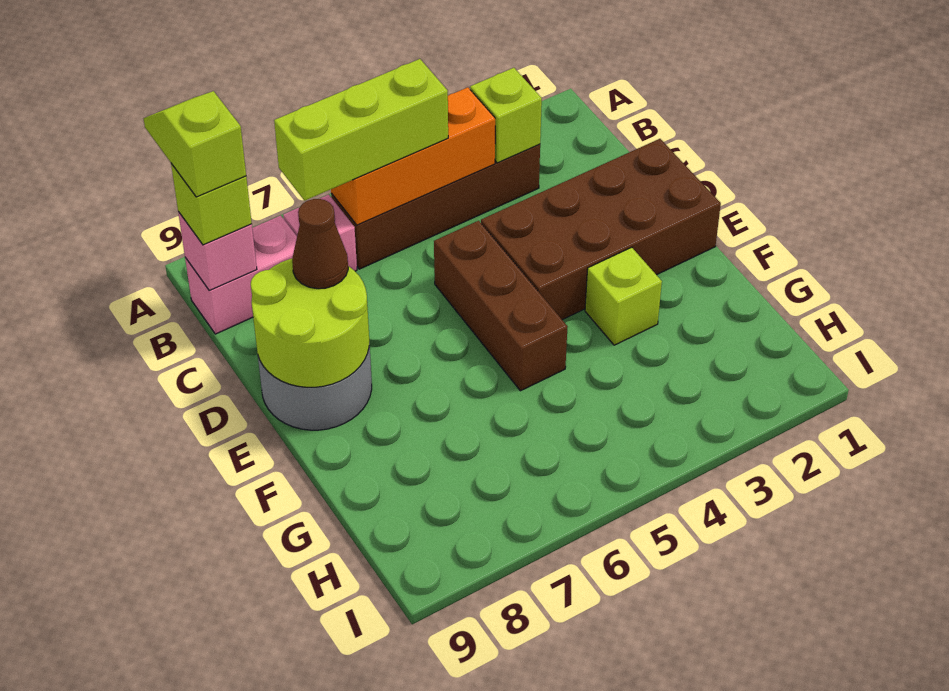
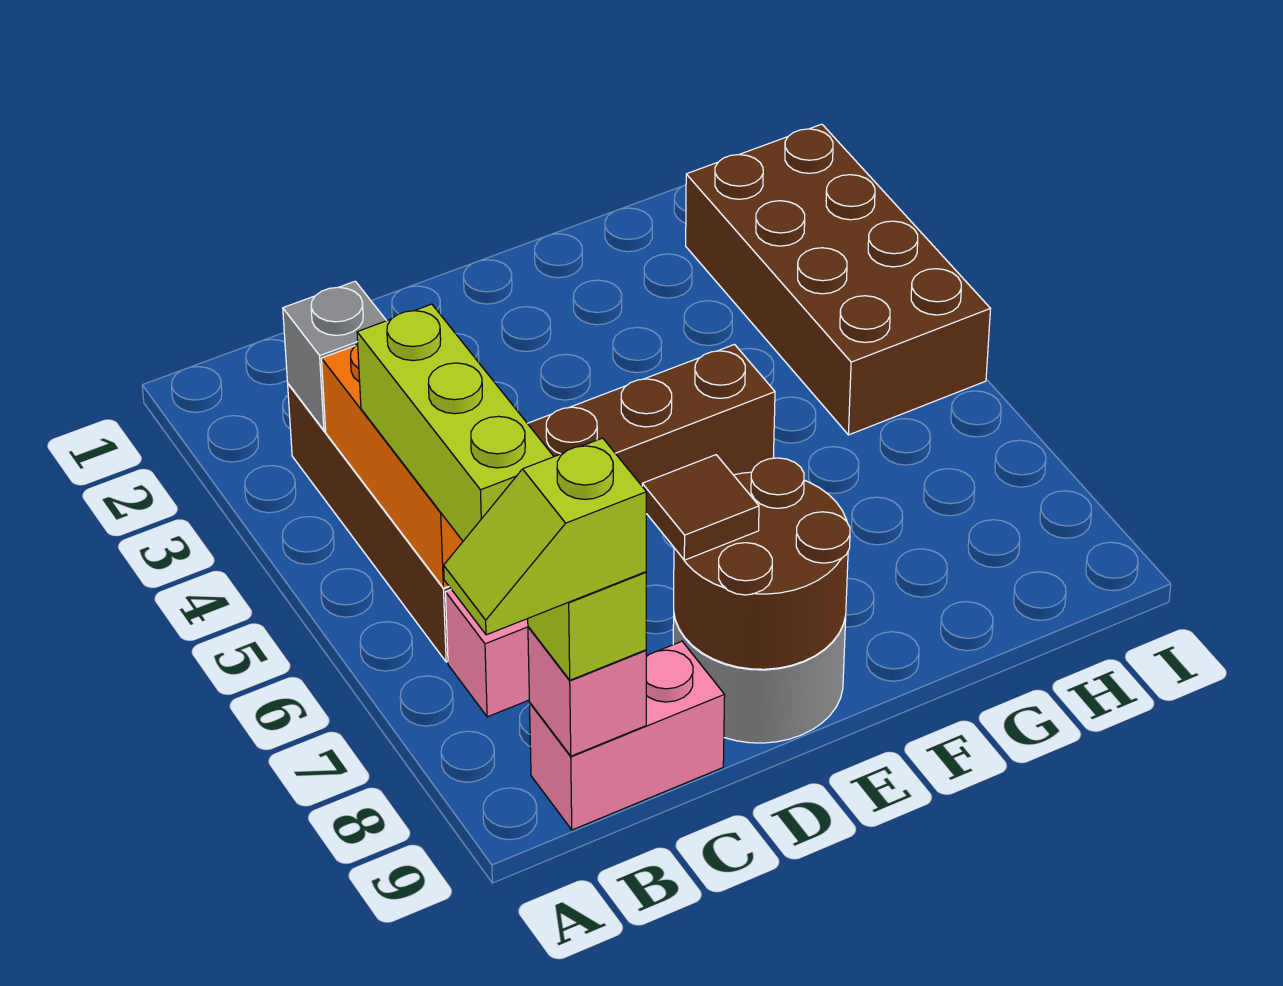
lime brick B3 level 2 -> grey brick B3 level 2
pink brick B8:B9 level 1 -> pink brick B9:C9 level 1
brown brick D1:E4 level 1 -> brown brick H2:I5 level 1
lime round brick D8:E9 level 2 -> brown round brick D8:E9 level 2
brown cone D8 level 3 -> brown tile D8 level 3
lime brick F3 level 1 -> none

